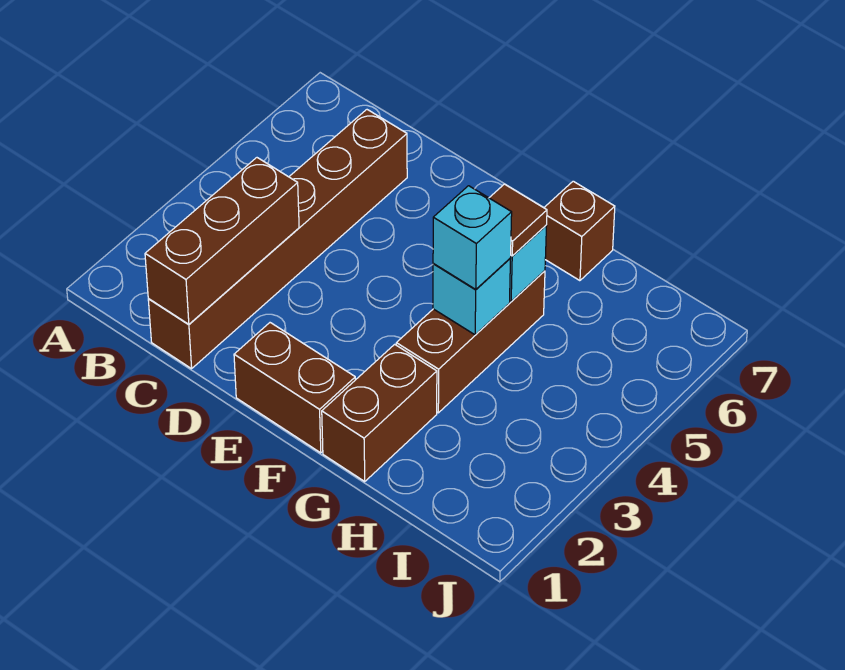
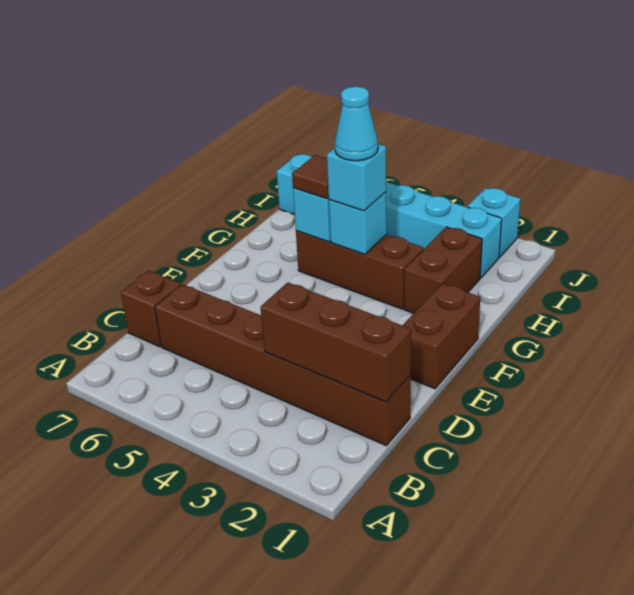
brown brick G1:G2 level 1 -> brown brick G2:H2 level 1
none -> cyan cone G4 level 4
brown brick G7 level 1 -> brown brick C7 level 1
none -> cyan brick I2:I7 level 1
none -> cyan brick J2 level 1

